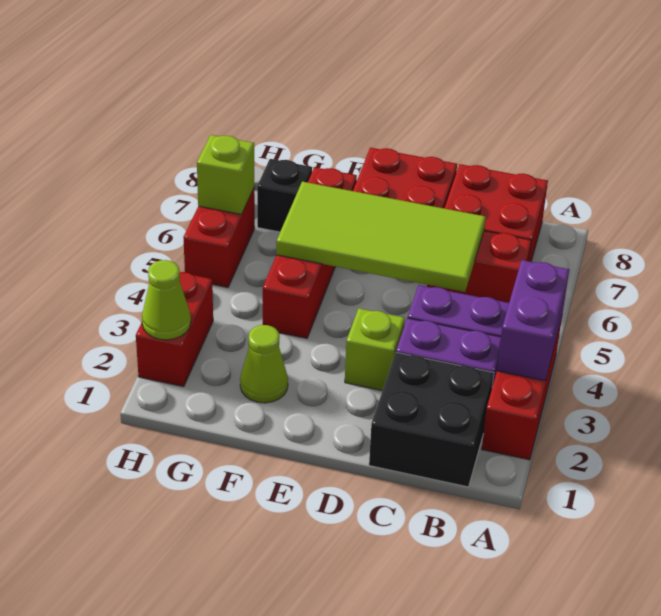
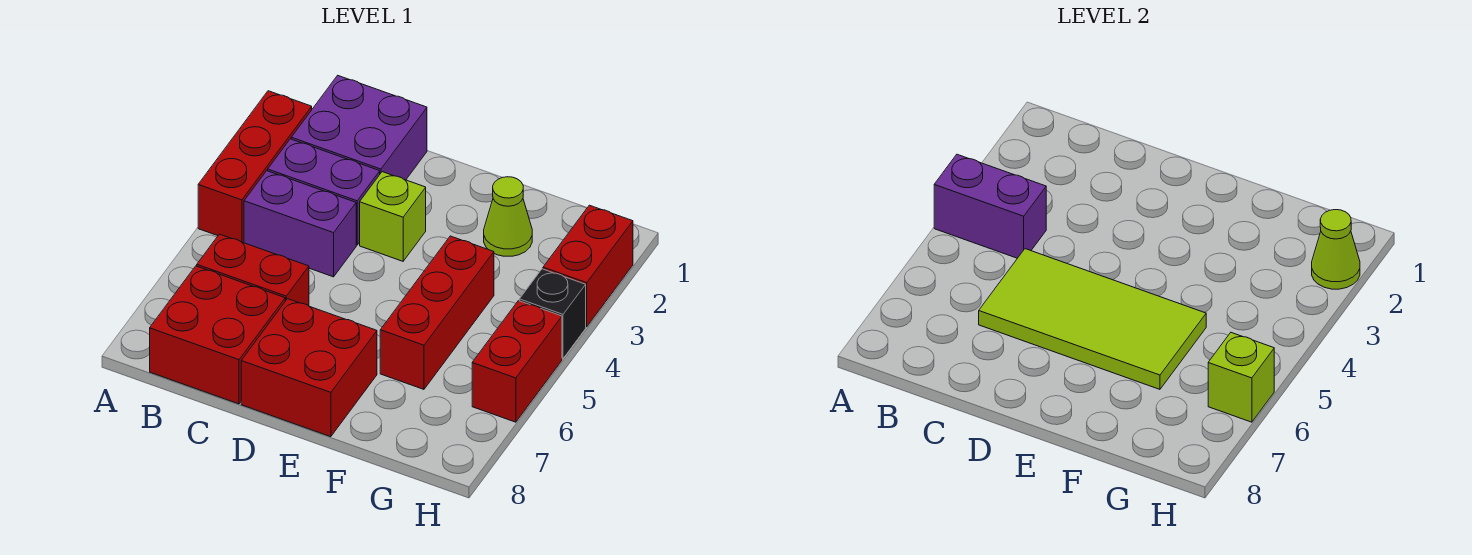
purple brick A3:A4 level 2 -> purple brick A4:B4 level 2
black brick B1:C2 level 1 -> purple brick B1:C2 level 1
red brick F4:F7 level 1 -> red brick F4:F6 level 1
black brick G7 level 1 -> black brick H4 level 1

